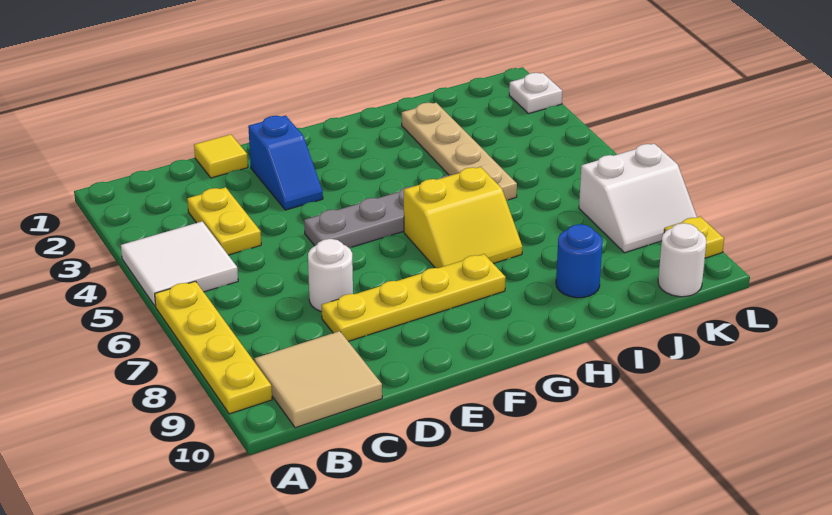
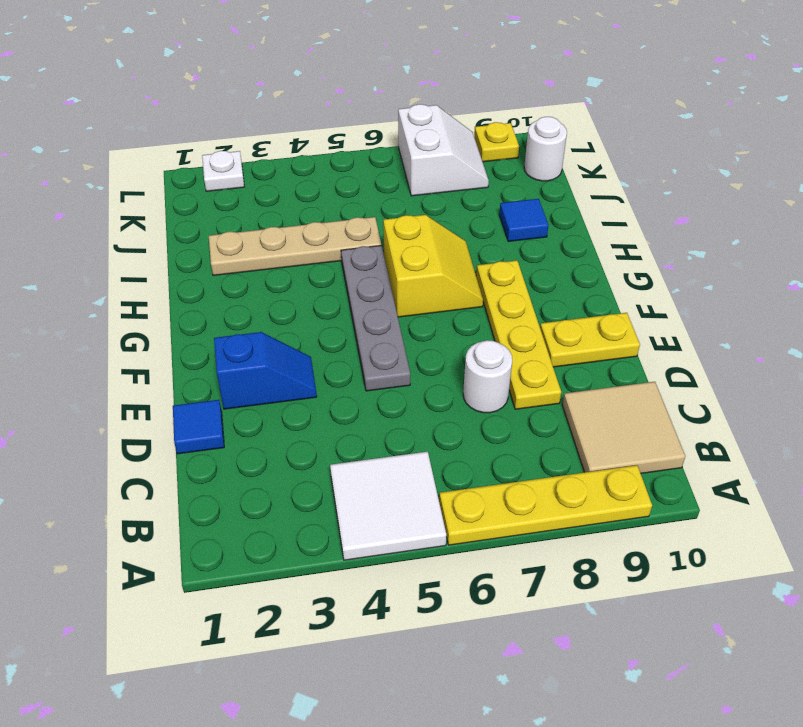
yellow plate C3:C4 level 1 -> yellow plate E9:E10 level 1
yellow tile D1 level 1 -> blue tile D1 level 1
blue round brick I9 level 1 -> blue tile I9 level 1

